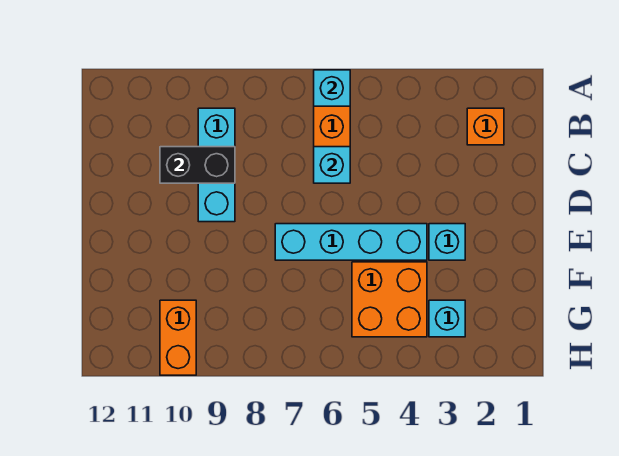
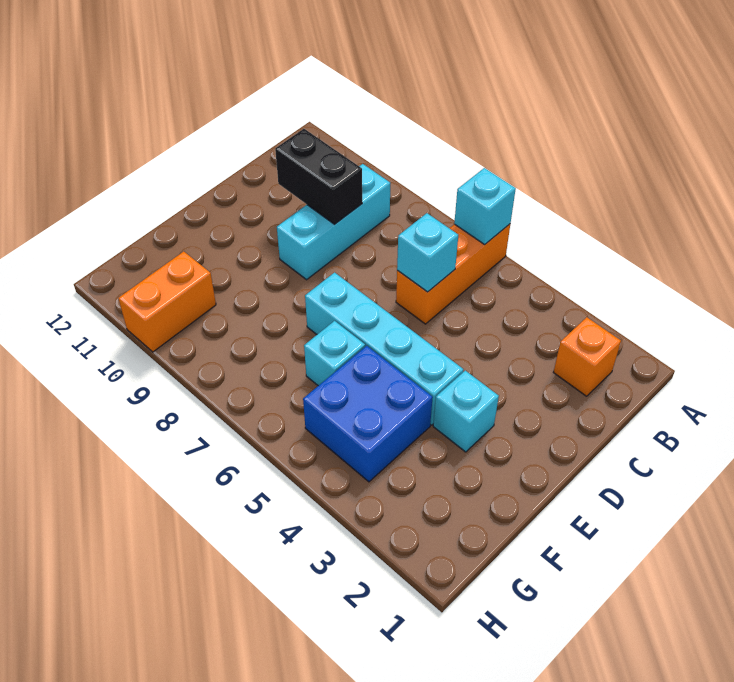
orange brick F4:G5 level 1 -> blue brick F4:G5 level 1
cyan brick G3 level 1 -> cyan brick F6 level 1

